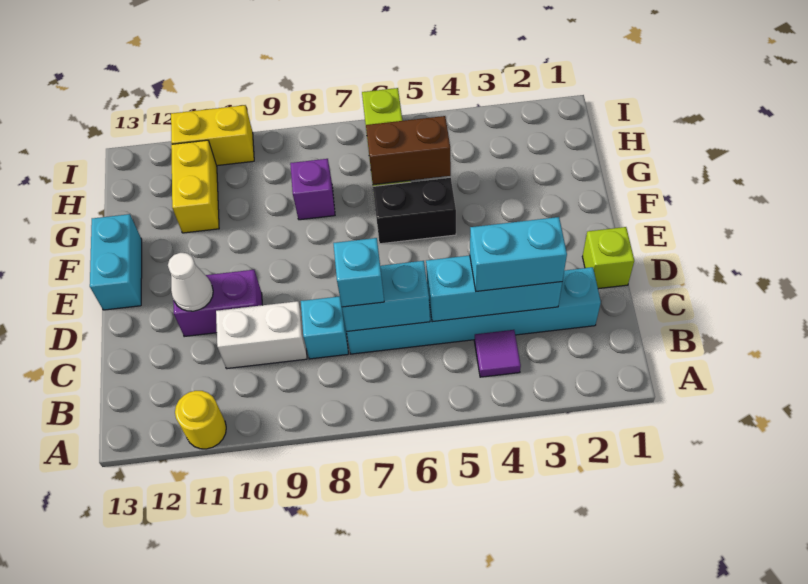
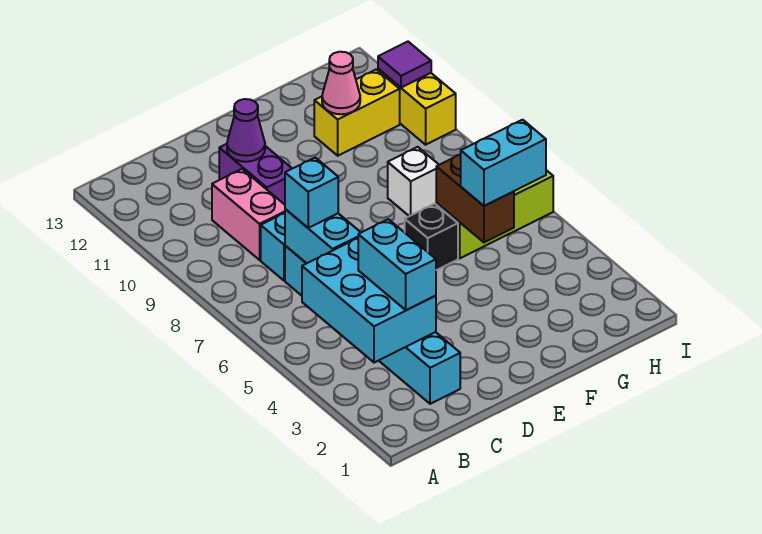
yellow round brick A11 level 1 -> none
purple tile B4 level 1 -> purple tile I11 level 2
cyan brick C3:C5 level 2 -> cyan brick B3:C5 level 2
white brick C9:C10 level 1 -> pink brick C9:C10 level 1
lime brick D1 level 1 -> none
white cone D11 level 2 -> purple cone D11 level 2
cyan brick E13:F13 level 1 -> cyan brick G5:H5 level 3
black brick F5:F6 level 1 -> black brick F6 level 1
purple brick G8 level 1 -> white brick G8 level 1
none -> pink cone G11 level 2

